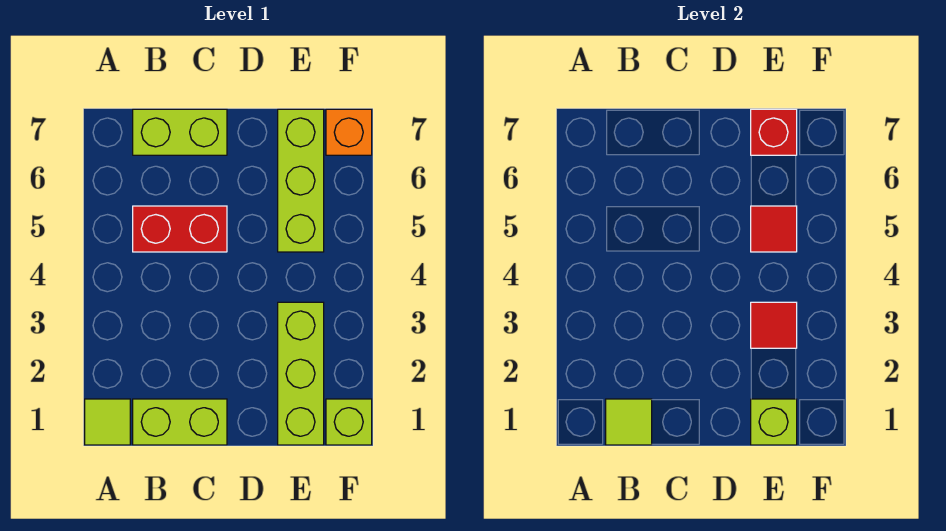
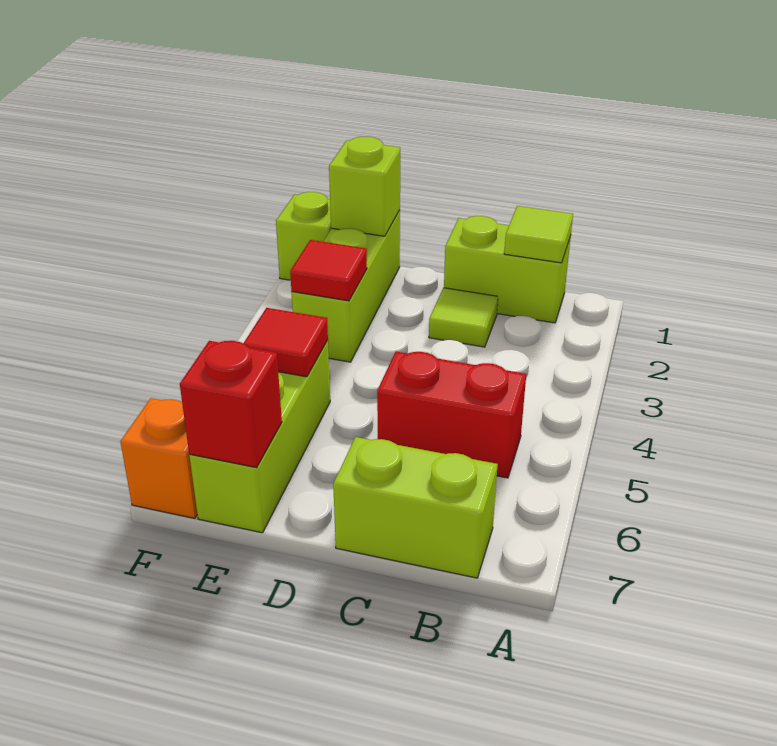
lime tile A1 level 1 -> lime tile C2 level 1

